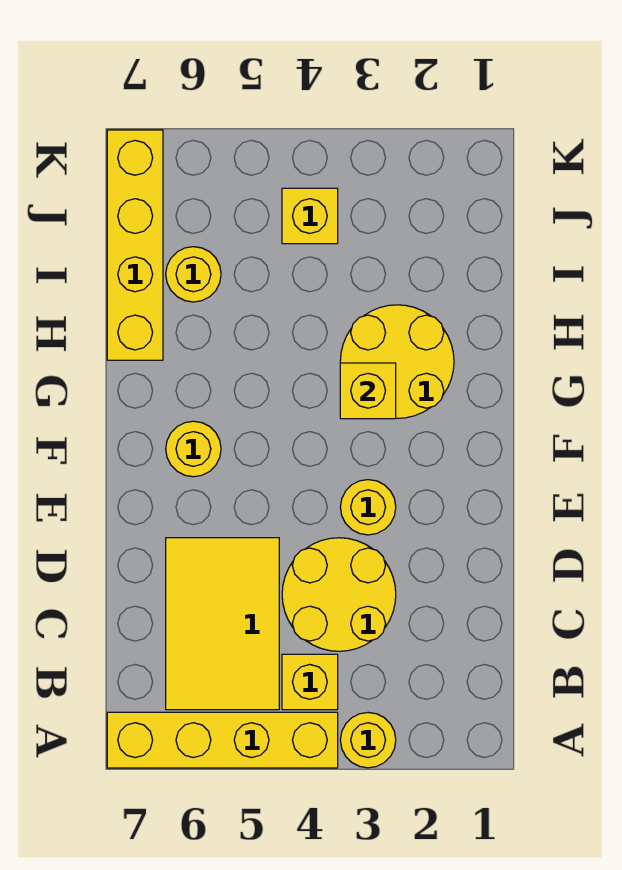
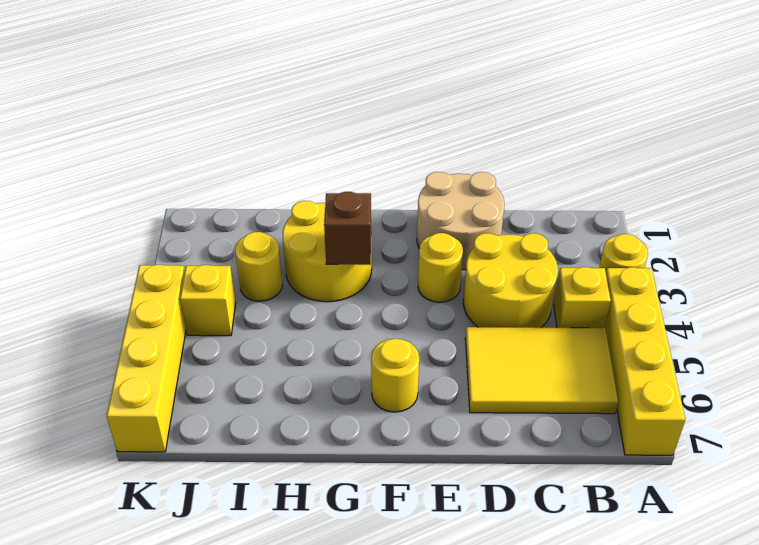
none -> tan round brick D1:E2 level 1
yellow brick G3 level 2 -> brown brick G3 level 2
yellow brick H7:K7 level 1 -> yellow brick K4:K7 level 1
yellow round brick I6 level 1 -> yellow round brick I3 level 1

